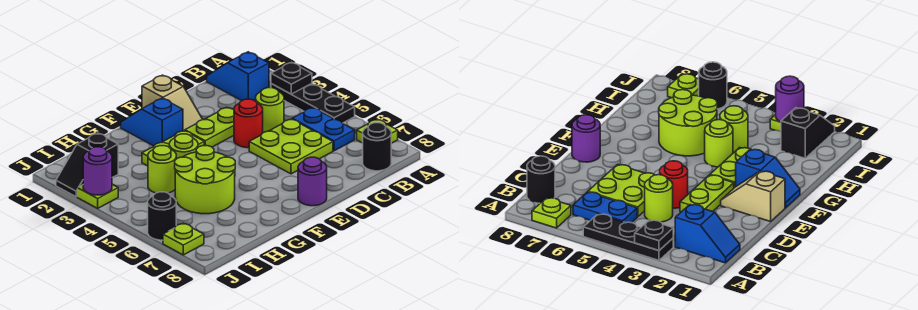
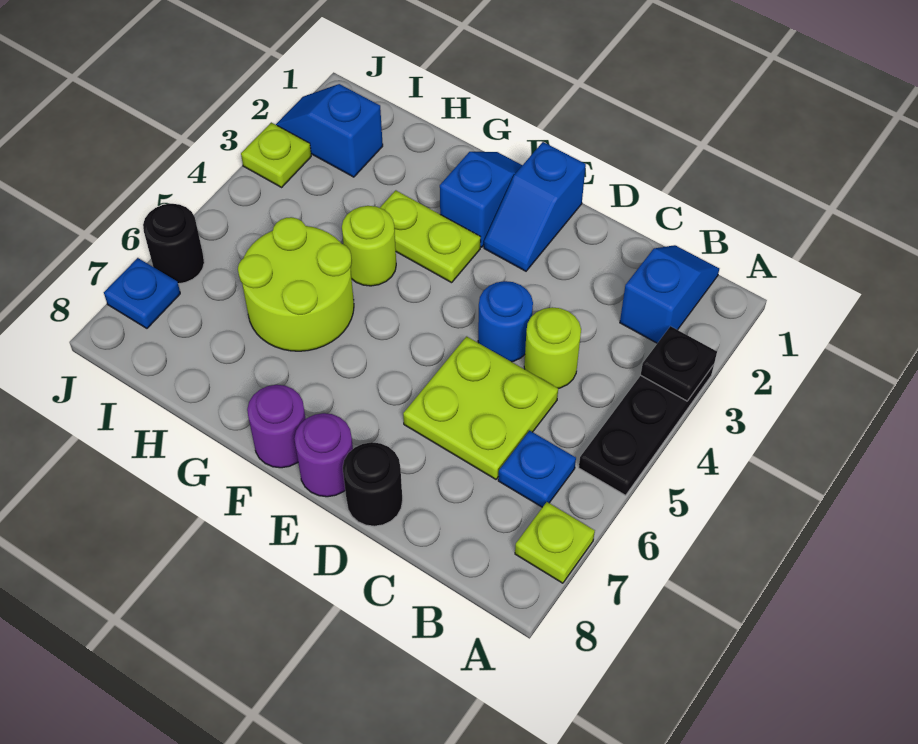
blue plate B5:B6 level 1 -> blue plate B6 level 1
black round brick B8 level 1 -> black round brick D8 level 1
lime plate D3:E3 level 1 -> none
red round brick D4 level 1 -> blue round brick D4 level 1
tan slope E1:E2 level 1 top 1 -> blue slope E1:E2 level 1 top 1
lime round brick H4 level 1 -> none
black slope I2:J2 level 1 top I -> blue slope I2:J2 level 1 top I
purple round brick J3 level 2 -> purple round brick F8 level 1
lime plate J7 level 1 -> blue plate J7 level 1

